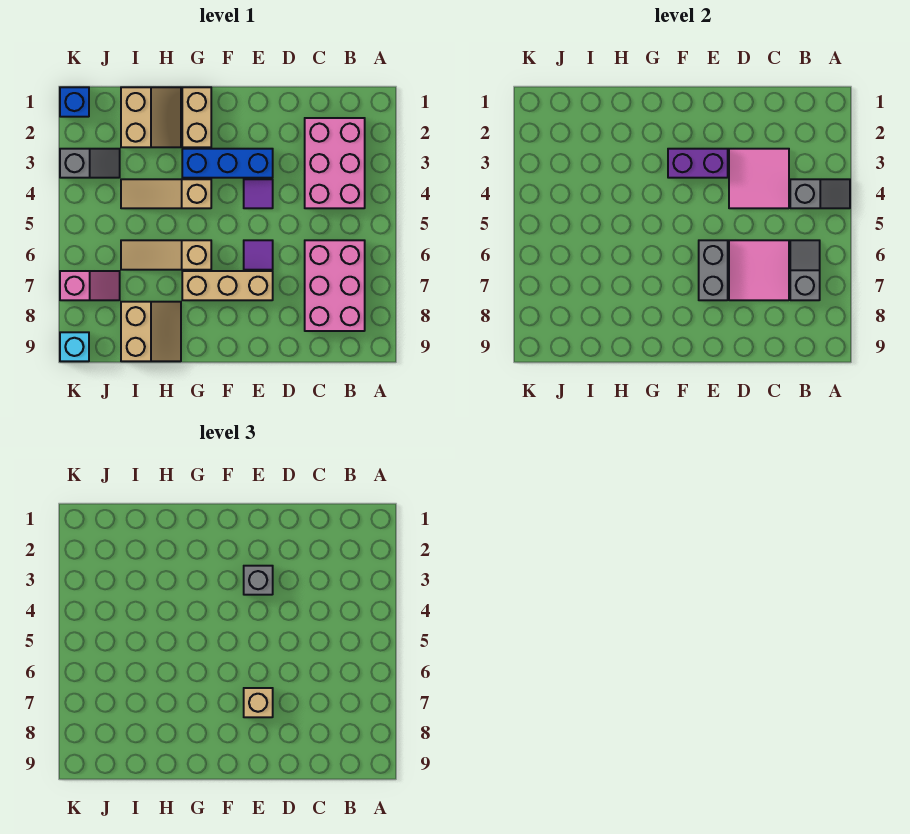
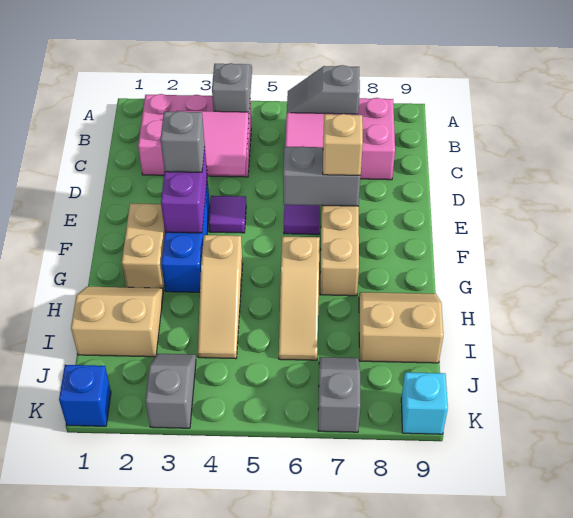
tan brick G1:G2 level 1 -> tan brick F2:G2 level 1
pink slope J7:K7 level 1 top K -> grey slope J7:K7 level 1 top K

